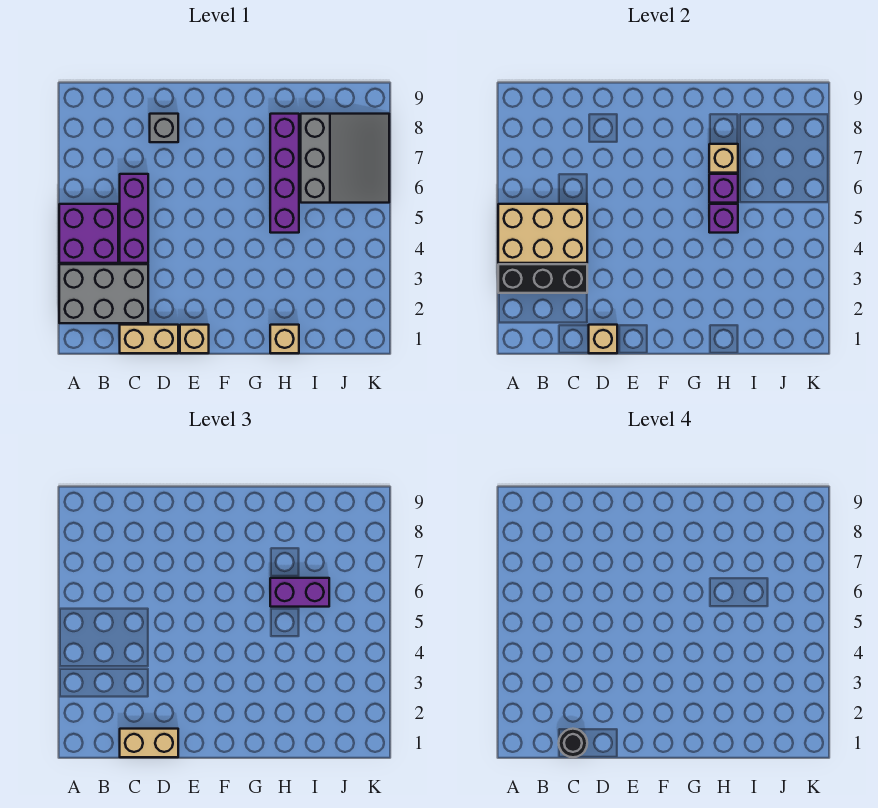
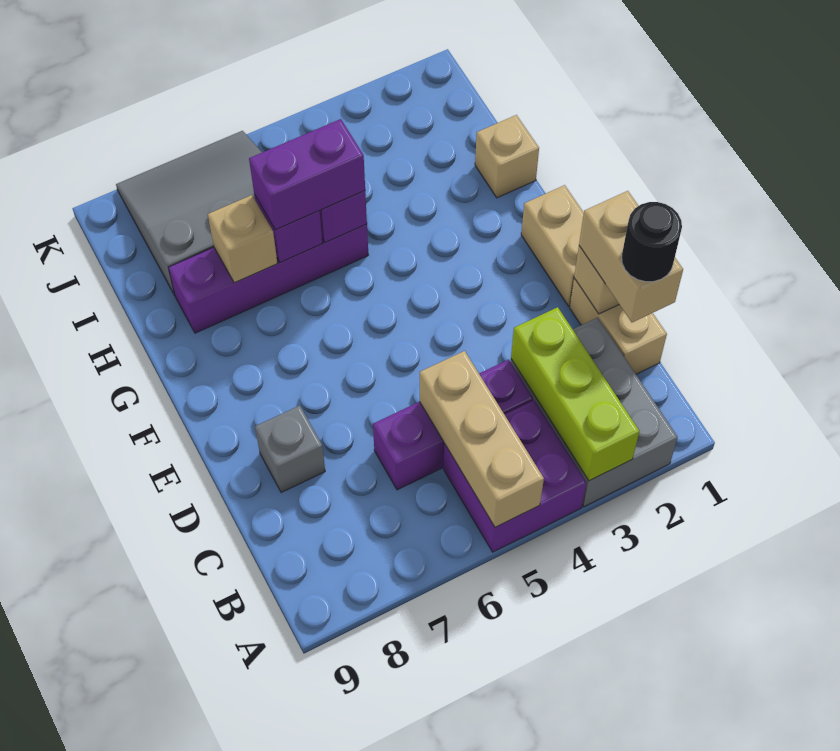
black brick A3:C3 level 2 -> lime brick A3:C3 level 2
tan brick A4:C5 level 2 -> tan brick A5:C5 level 2
tan brick E1 level 1 -> tan brick E1:F1 level 1
purple brick H6:I6 level 3 -> purple brick H5:H6 level 3

